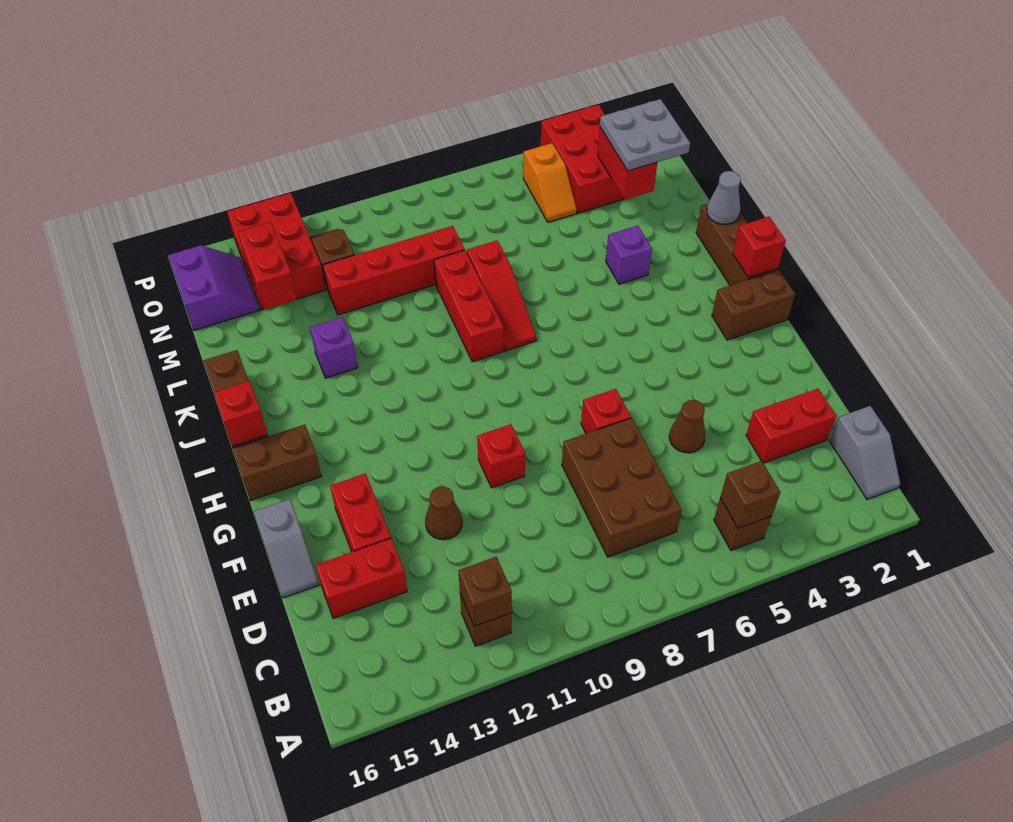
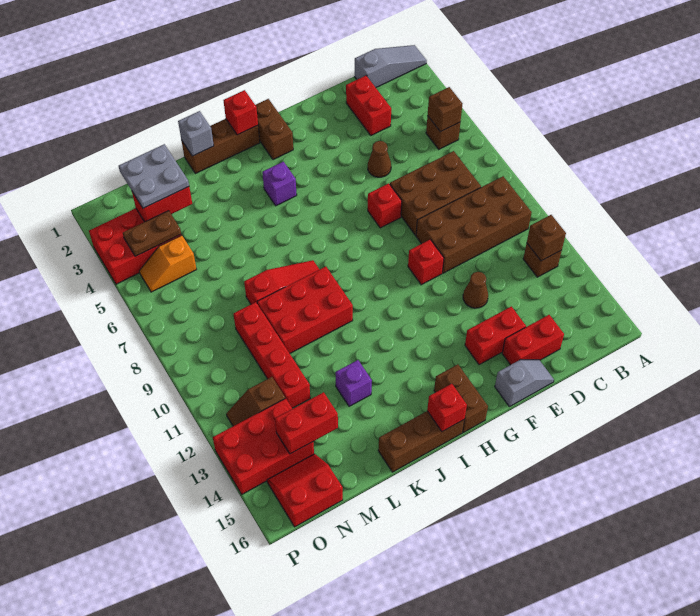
grey slope B1:C1 level 1 top C -> grey slope A1:C1 level 1 top C
none -> brown brick B9:E10 level 1
red brick D14:D15 level 1 -> red brick D15:E15 level 1
red brick J9:L9 level 1 -> red brick J9:L10 level 1
grey cone K1 level 2 -> grey brick K1 level 2
purple brick K4 level 1 -> purple brick I4 level 1
none -> brown plate N4:O4 level 2
orange slope N5:O5 level 1 top O -> orange slope N5:O5 level 1 top N
purple slope N15:O16 level 1 top 16 -> red slope N15:O16 level 1 top 16

